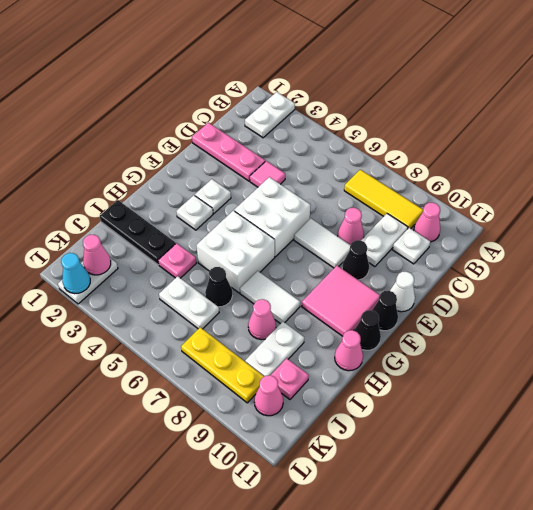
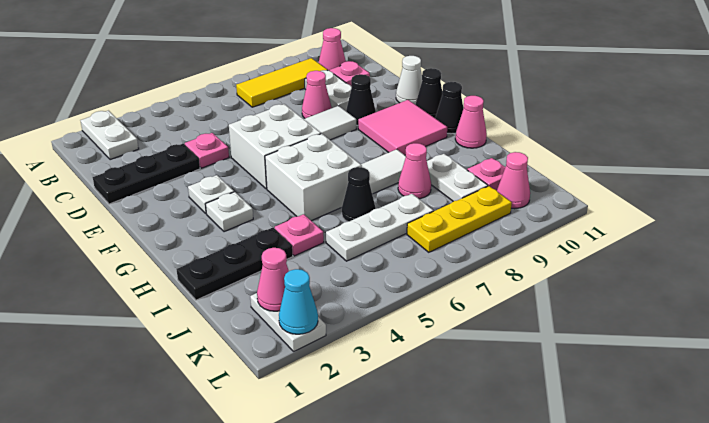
white plate C10 level 1 -> pink plate C10 level 1
pink plate D1:D3 level 1 -> black plate D1:D3 level 1
pink tile D4 level 1 -> pink plate D4 level 1
white plate J5:J6 level 1 -> white plate J5:J7 level 1

